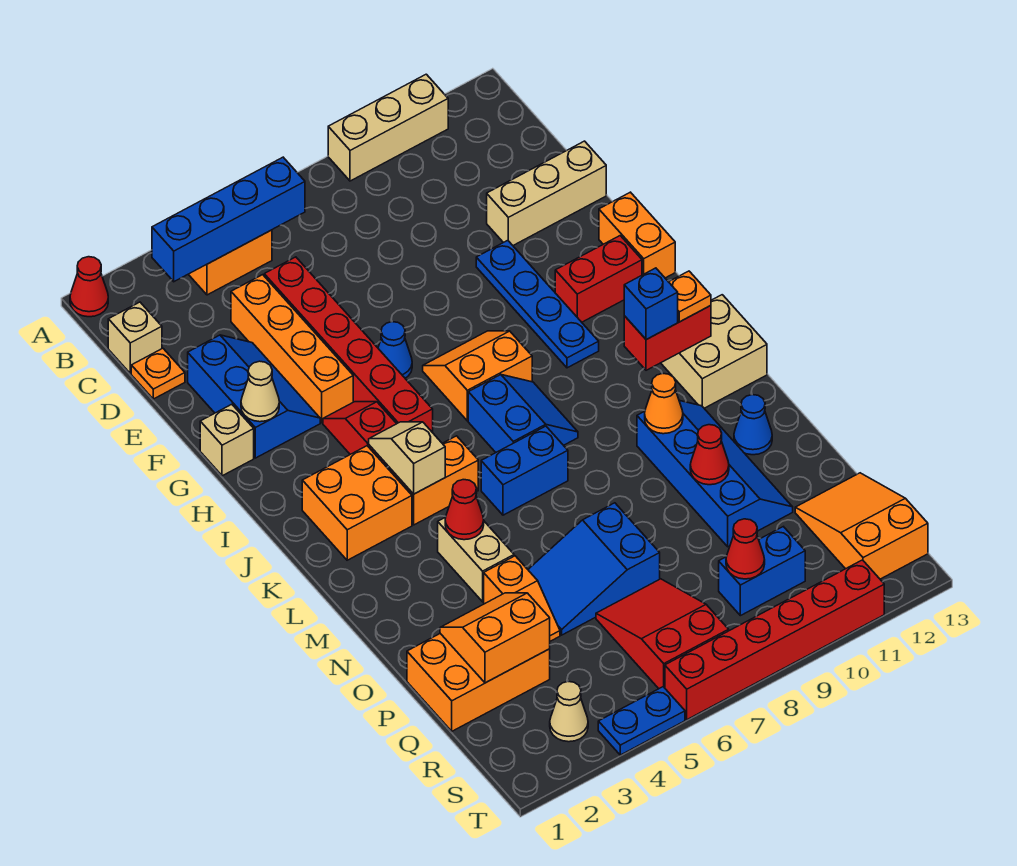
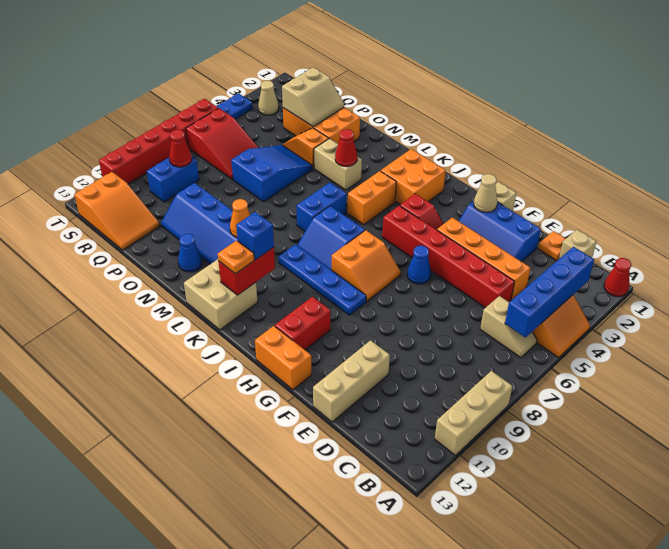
blue plate F10:I10 level 1 -> blue plate H9:K9 level 1
tan slope J4:K4 level 2 top K -> tan slope B6:C6 level 1 top C
red cone O10 level 2 -> none
orange brick P1:Q3 level 1 -> orange brick O2:Q3 level 1
orange slope P2:Q3 level 2 top Q -> tan slope P2:Q3 level 2 top Q

